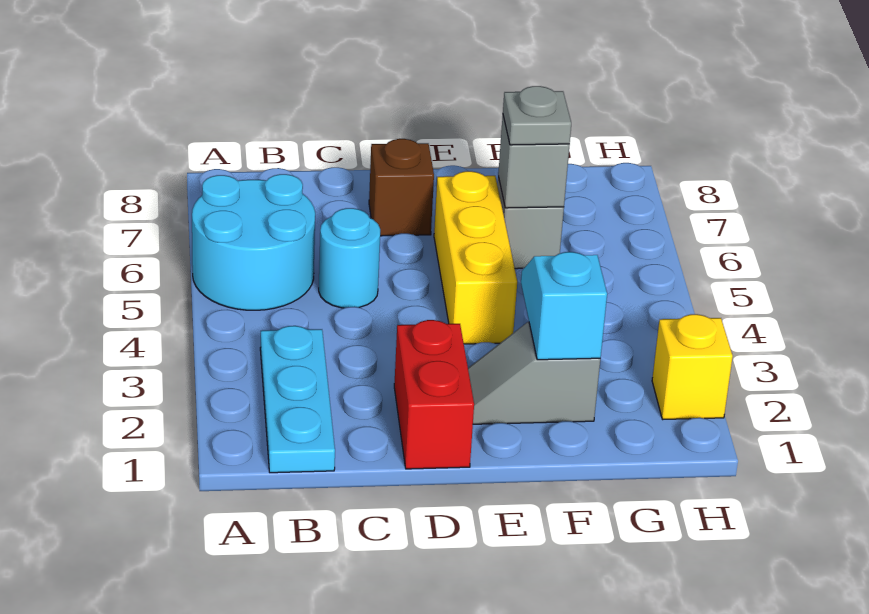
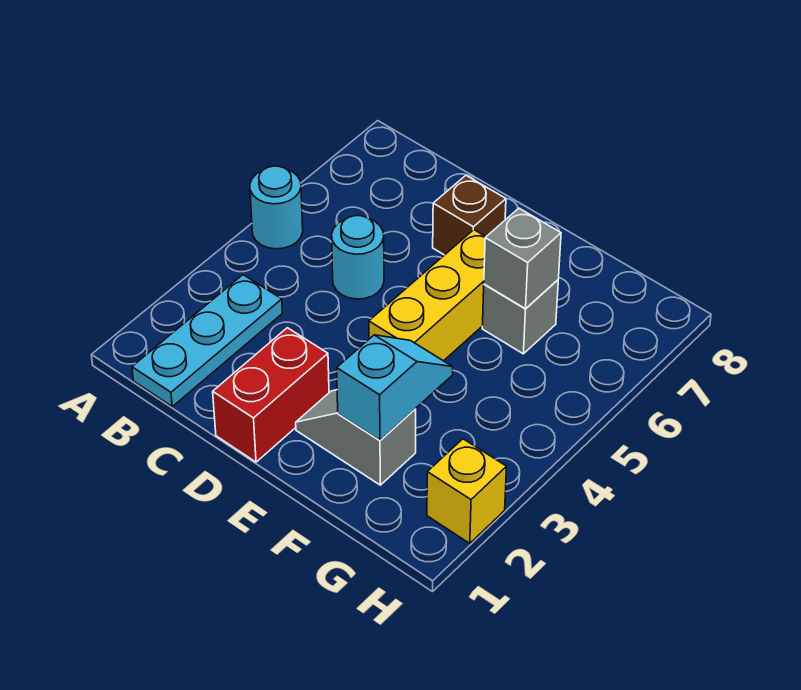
cyan round brick A5:B6 level 1 -> cyan round brick A5 level 1
grey plate F6 level 3 -> none

